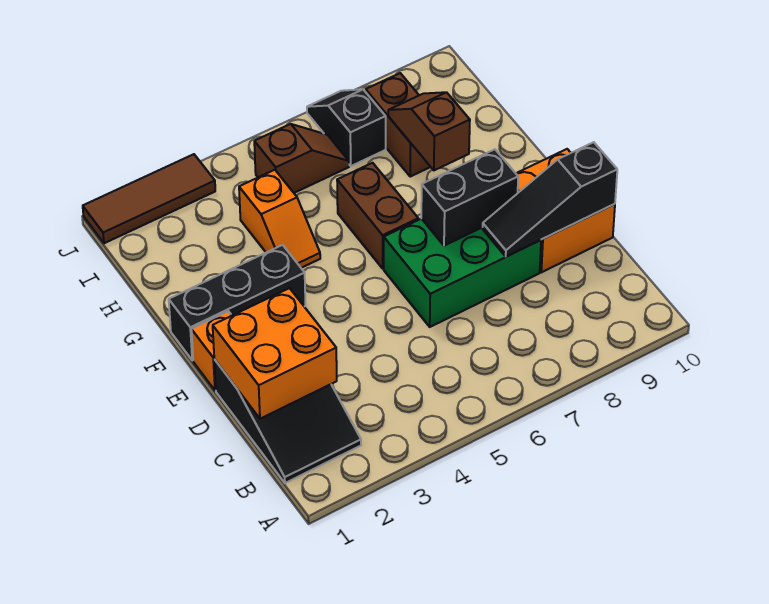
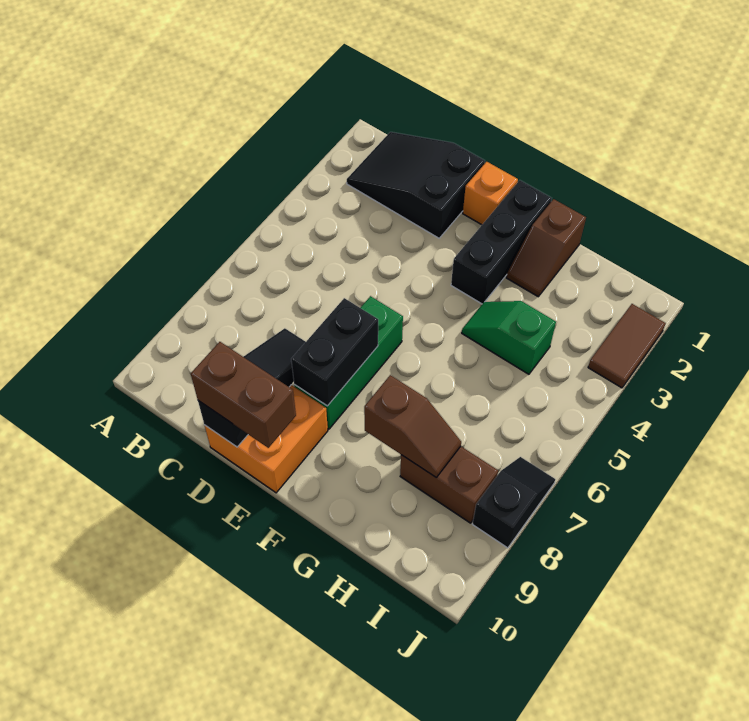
orange brick C1:D2 level 2 -> none
green brick D6:E8 level 1 -> green brick E6:E8 level 1
brown brick F6:G6 level 1 -> brown brick D10:E10 level 3
orange slope G4:H4 level 1 top H -> green slope G4:H4 level 1 top H
brown slope I5:I6 level 1 top 5 -> brown slope G1:G2 level 1 top 1
black slope I7:J7 level 1 top I -> black slope J7:J8 level 1 top 8
brown tile J1:J3 level 1 -> brown tile J2:J3 level 1

